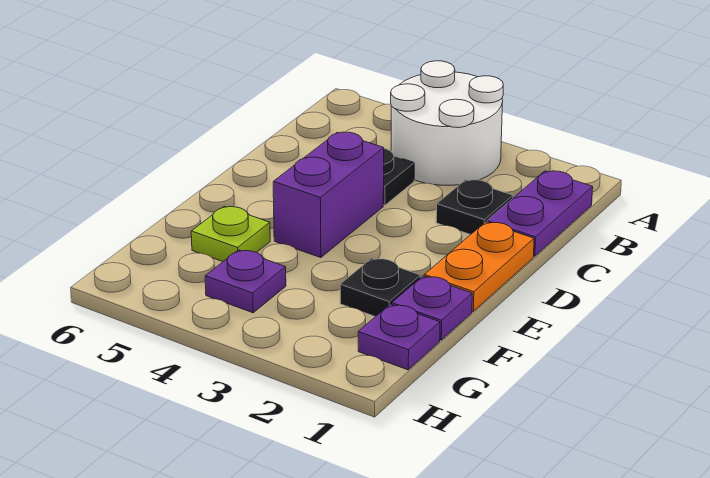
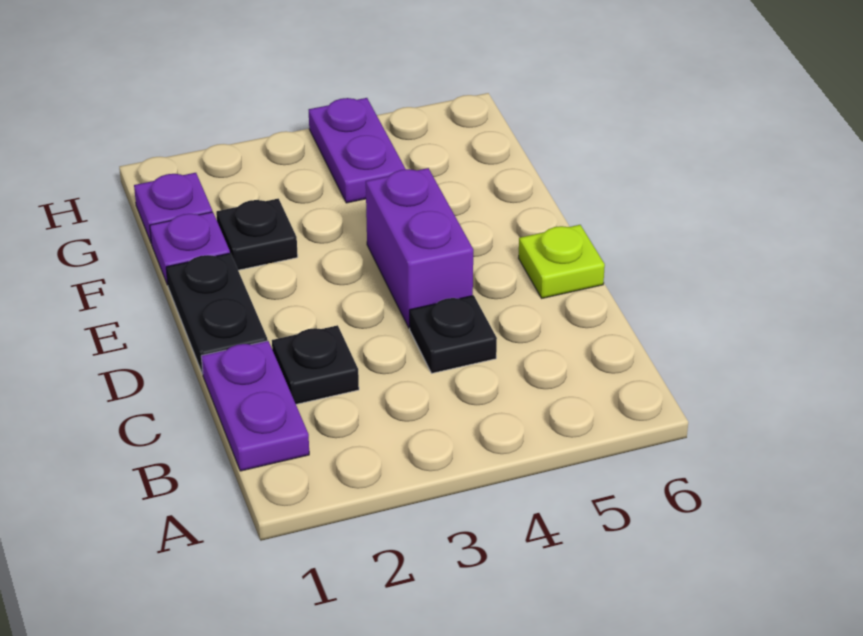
white round brick A3:B4 level 1 -> none
orange plate D1:E1 level 1 -> black plate D1:E1 level 1
lime plate F5 level 1 -> lime plate D6 level 1
purple plate G4 level 1 -> purple plate G4:H4 level 1

